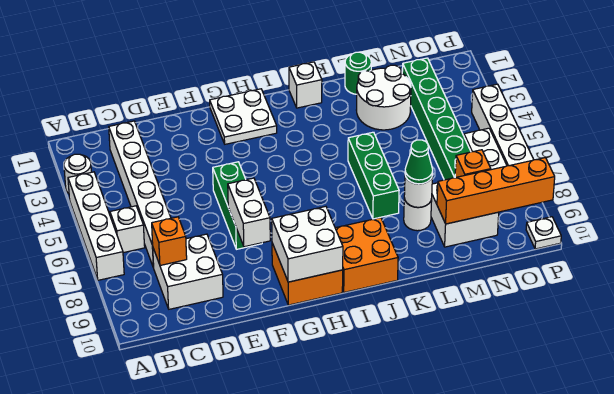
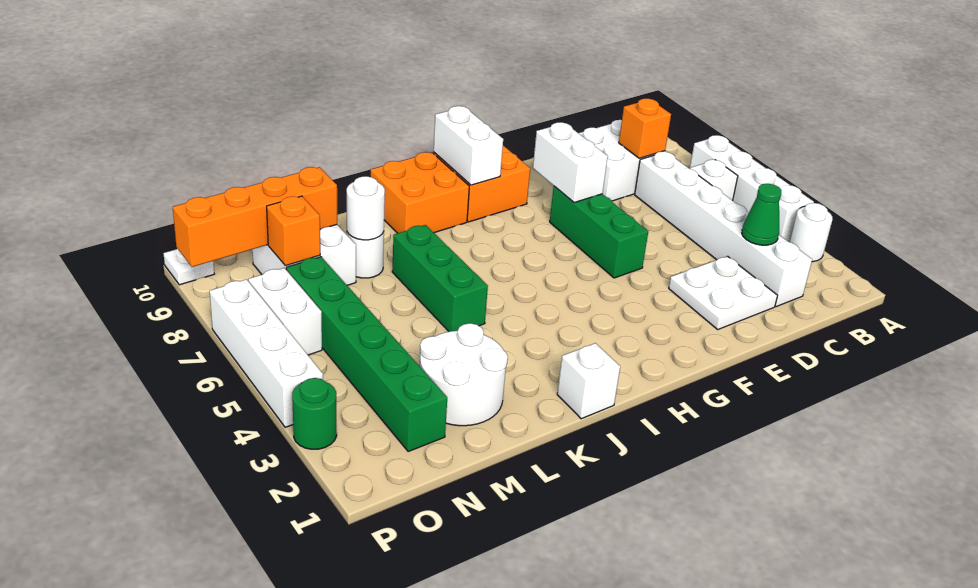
white plate G1:H2 level 1 -> white plate D2:E3 level 1
white brick G9:H10 level 2 -> white brick H9:H10 level 2
green round brick L1 level 1 -> green round brick P3 level 1
green cone L8 level 3 -> green cone C3 level 2

